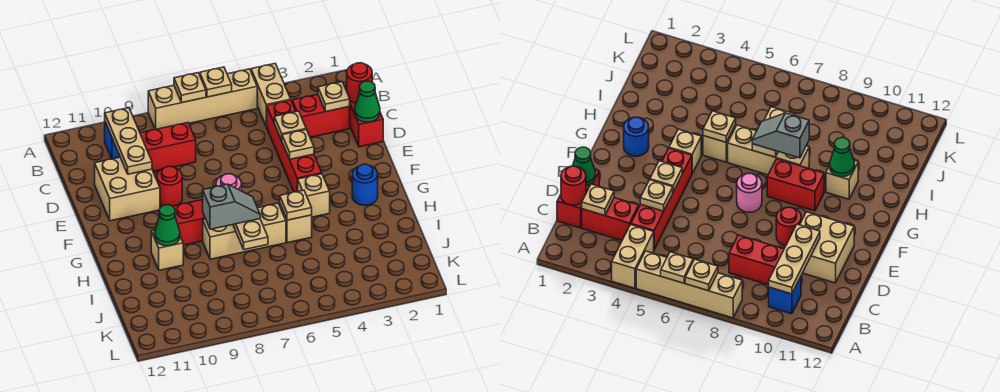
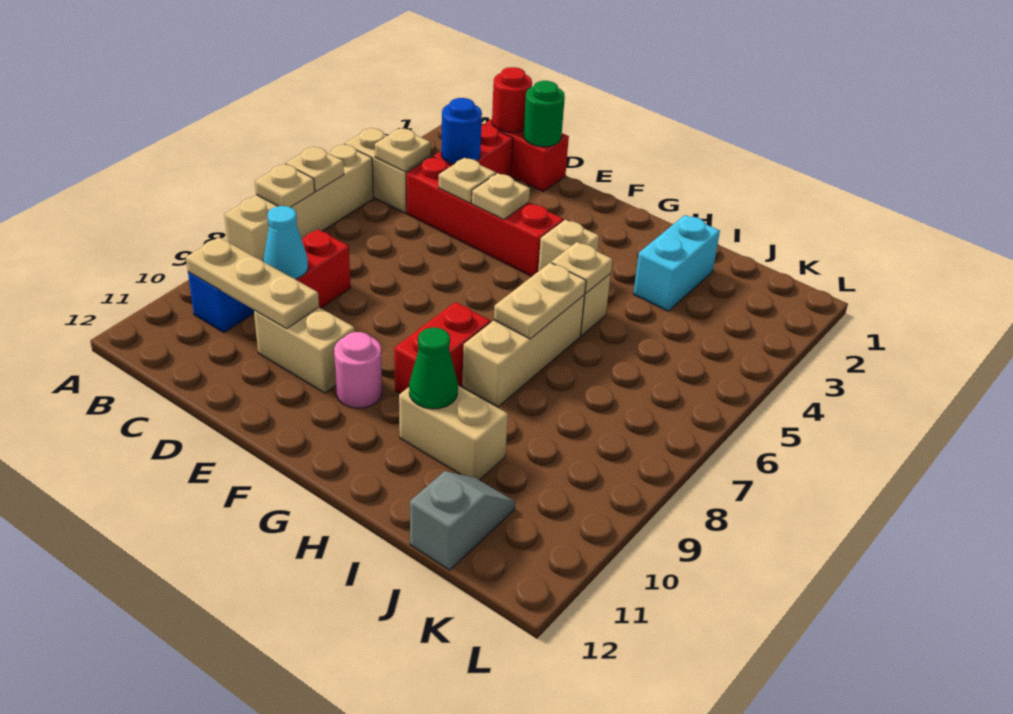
tan plate C2 level 2 -> tan plate B4 level 2
none -> cyan cone C9 level 2
green cone D1 level 2 -> green round brick D1 level 2
tan brick D10:E11 level 1 -> tan brick D10:E10 level 1
red round brick E9 level 1 -> none
pink round brick F7 level 1 -> pink round brick F10 level 1
blue round brick G2 level 1 -> blue round brick C3 level 2
tan plate H7:I7 level 2 -> tan plate H6:H7 level 2
grey slope H7:H8 level 3 top 8 -> grey slope J11:J12 level 1 top 12
tan brick H10 level 1 -> tan brick H10:I10 level 1
none -> cyan brick I2:I3 level 1

